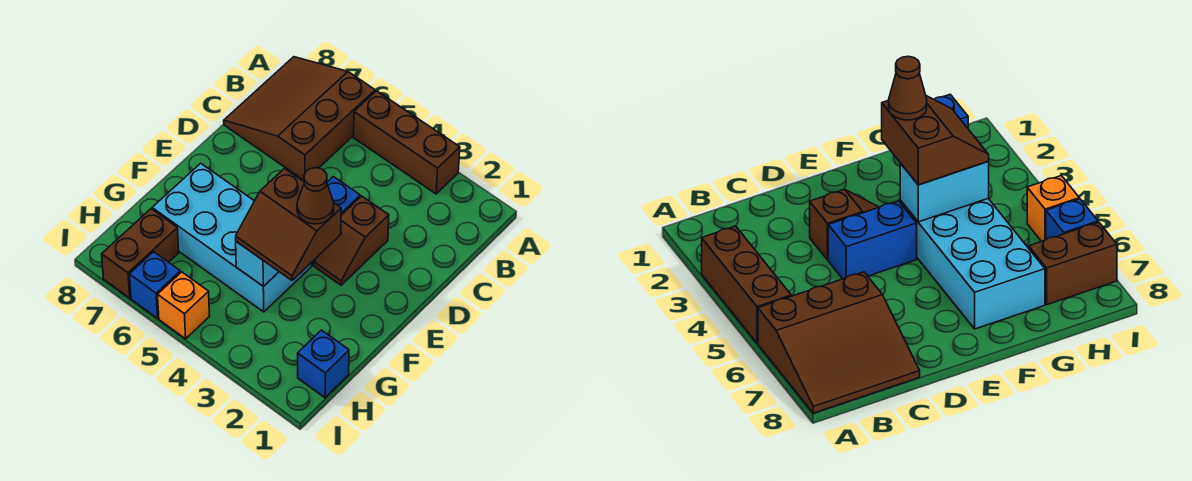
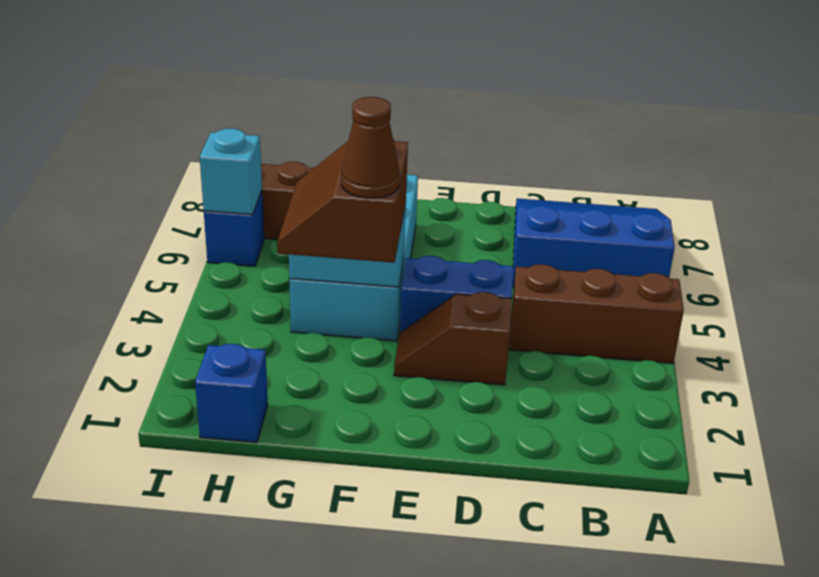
brown brick A3:A5 level 1 -> brown brick A4:C4 level 1
brown slope A6:C8 level 1 top 6 -> blue slope A6:C8 level 1 top 6
orange brick I5 level 1 -> none
none -> cyan brick I6 level 2

